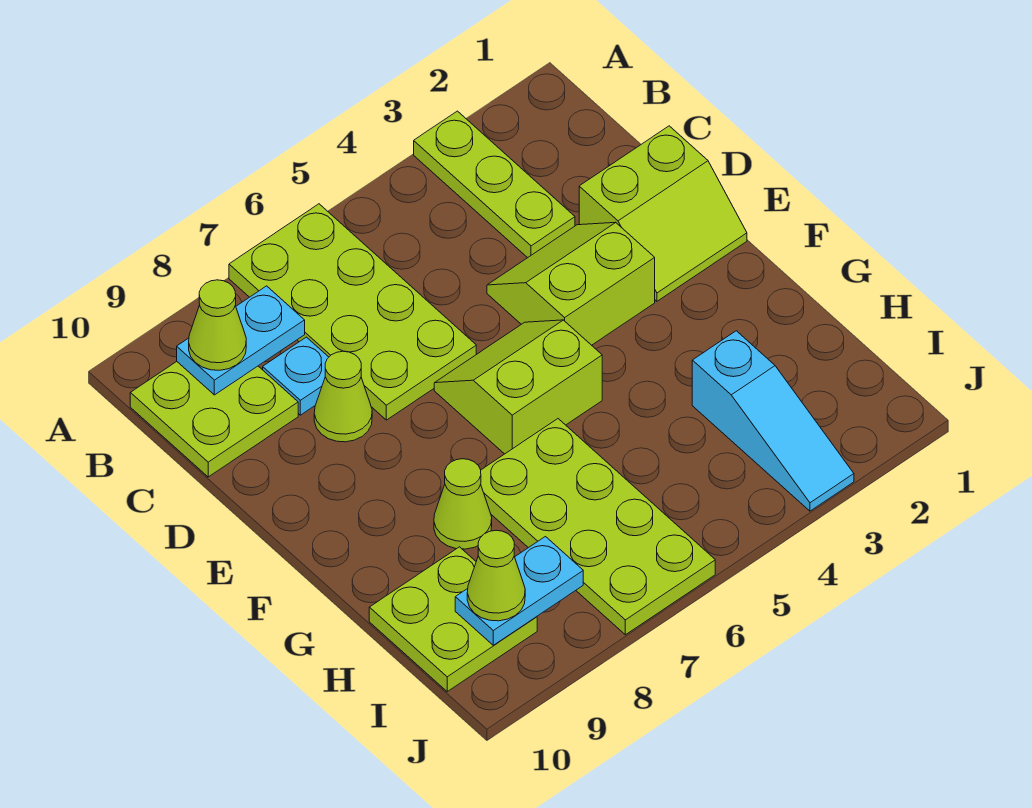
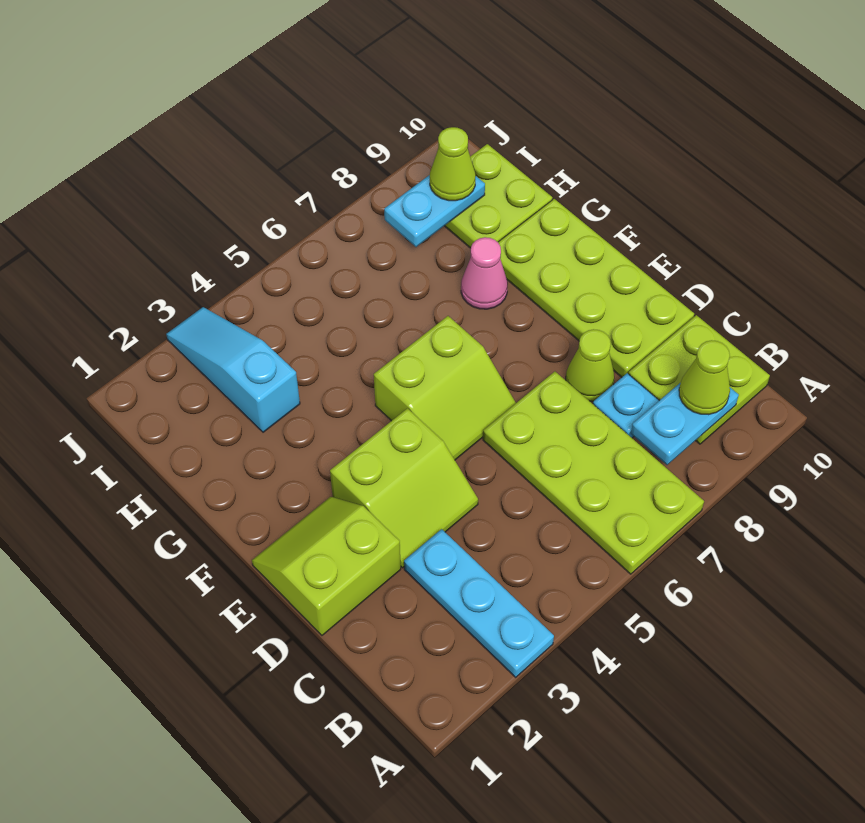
lime plate A3:C3 level 1 -> cyan plate A3:C3 level 1
lime plate G6:J7 level 1 -> lime plate D9:G10 level 1
lime cone G8 level 1 -> pink cone G8 level 1

